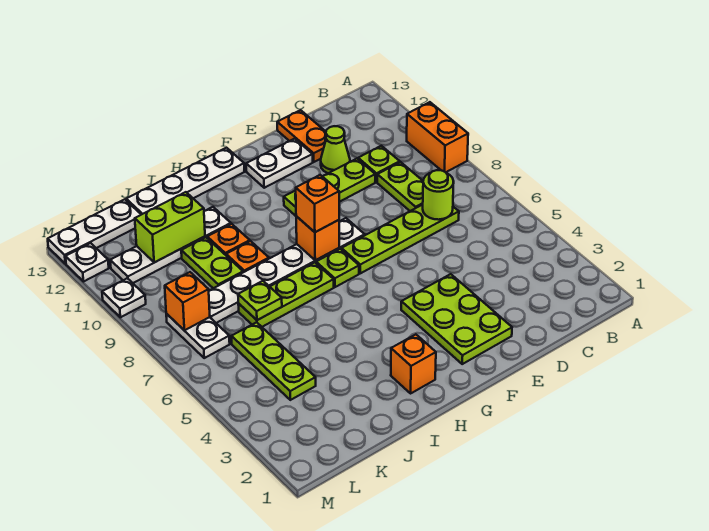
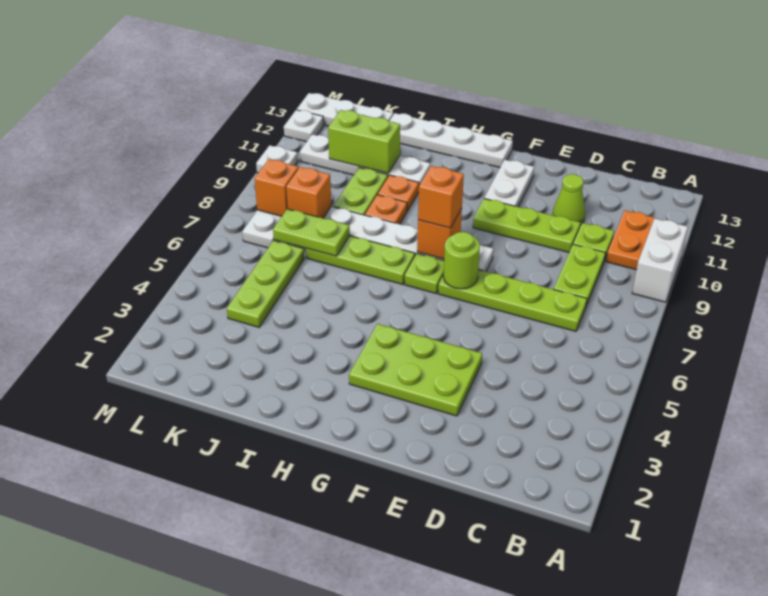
orange brick A9:A10 level 1 -> white brick A9:A10 level 1
lime round brick C7 level 2 -> lime round brick F7 level 2
orange plate D12:D13 level 1 -> orange plate B10:B11 level 1
lime plate E2:F4 level 1 -> lime plate E3:G4 level 1
white plate E12:F12 level 1 -> white plate F11:F12 level 1
orange brick H2 level 1 -> orange brick K8 level 2
lime plate J7 level 2 -> lime plate J7:K7 level 2

